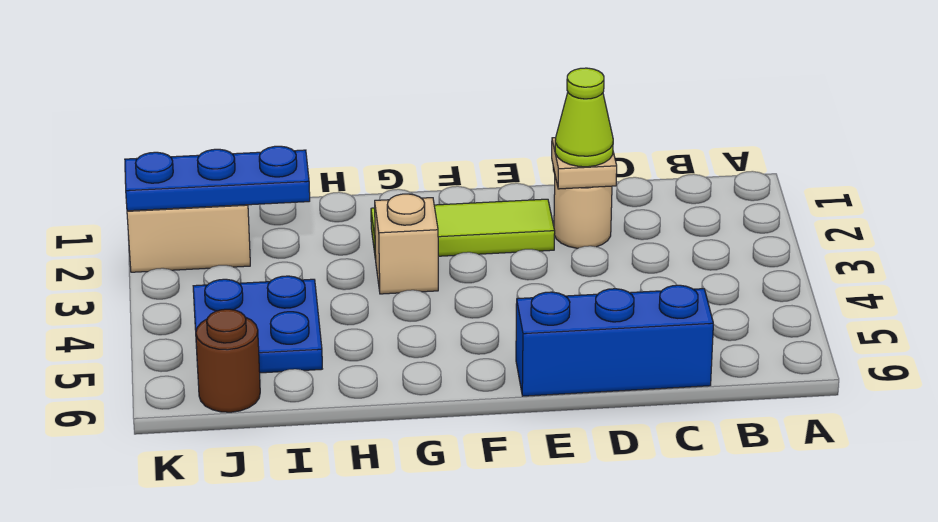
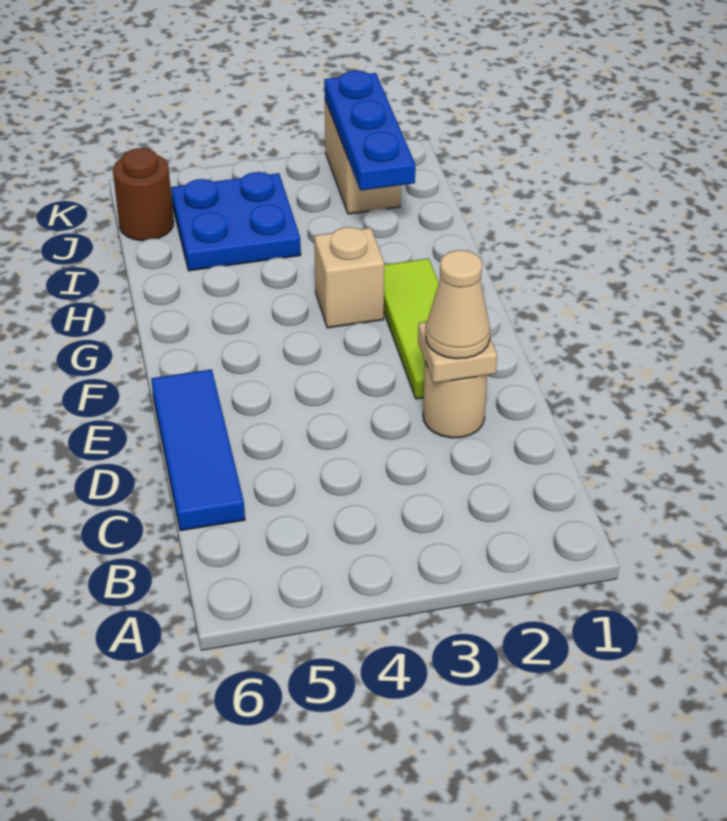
blue brick C6:E6 level 1 -> blue tile C6:E6 level 1
lime cone D2 level 3 -> tan cone D2 level 3

